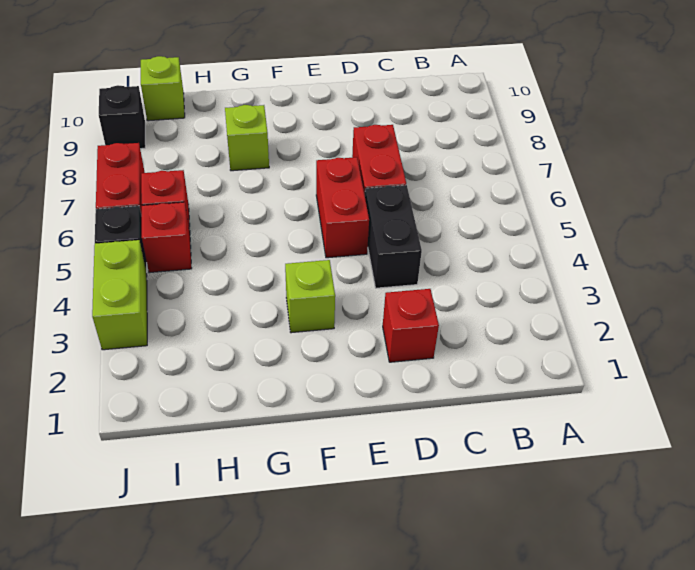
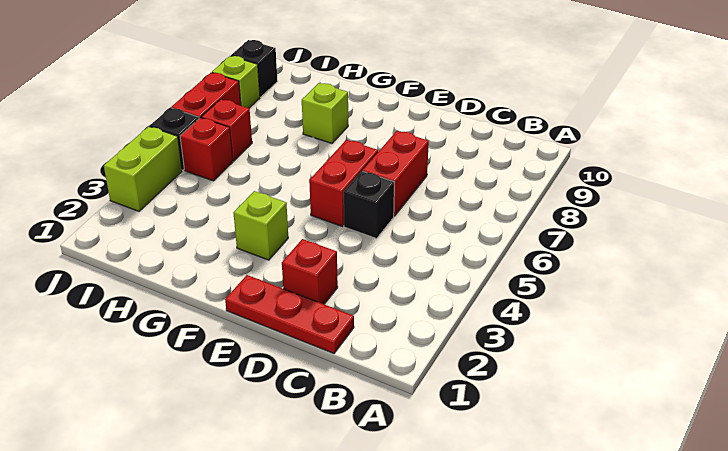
none -> red plate C1:E1 level 1
black brick D4:D5 level 1 -> black brick D5 level 1
lime brick I10 level 1 -> lime brick J8 level 1

